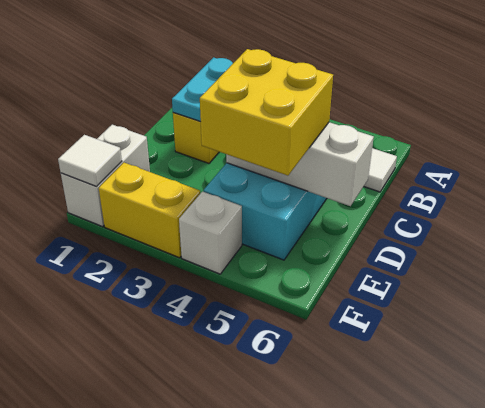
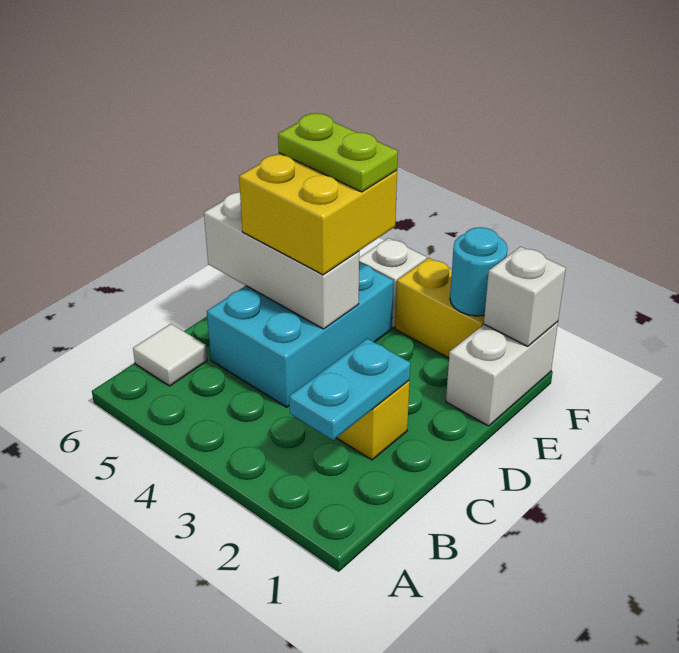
none -> lime plate E4:E5 level 4
white tile F1 level 2 -> white brick F1 level 2
none -> cyan round brick F2 level 2

